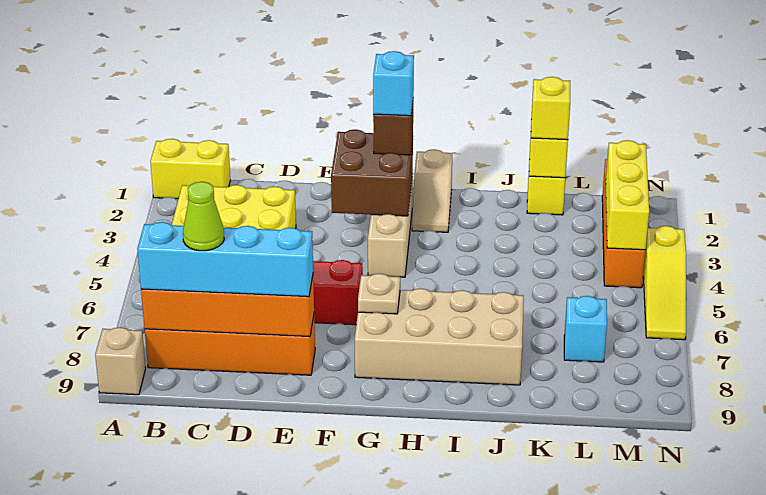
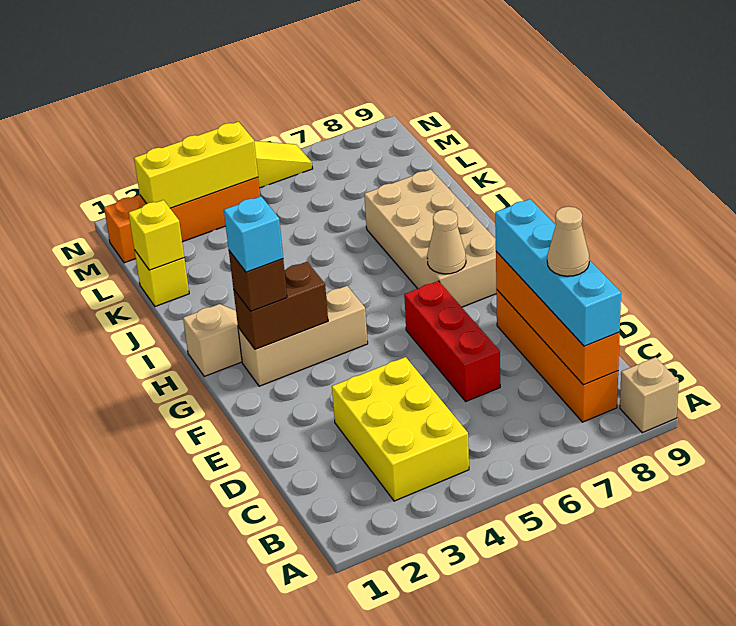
yellow brick A1:B1 level 1 -> none
lime cone C8 level 4 -> tan cone C8 level 4
brown brick F2:G3 level 2 -> brown brick G2:G3 level 2
tan plate G7 level 2 -> tan cone G7 level 2
yellow brick K1 level 3 -> none
cyan brick L7 level 1 -> none

